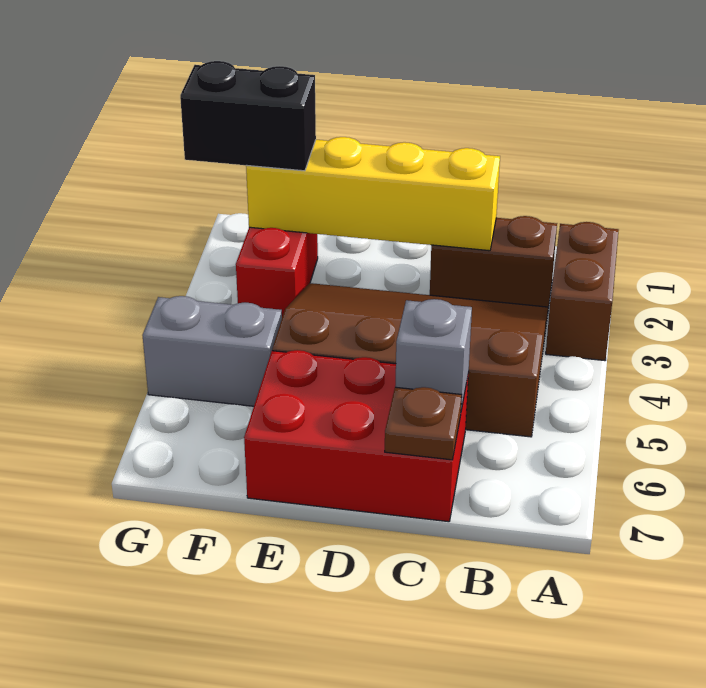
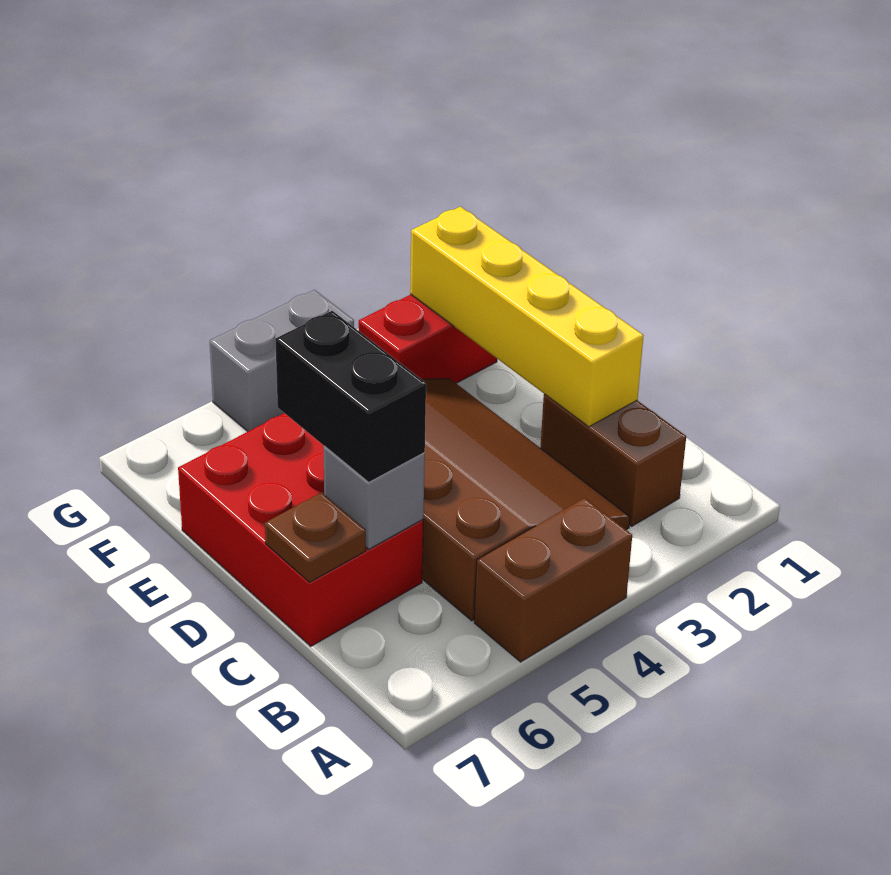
brown brick A2:A3 level 1 -> brown brick A4:A5 level 1
black brick F2:G2 level 3 -> black brick C6:D6 level 3
grey brick F5:G5 level 1 -> grey brick G4:G5 level 1

